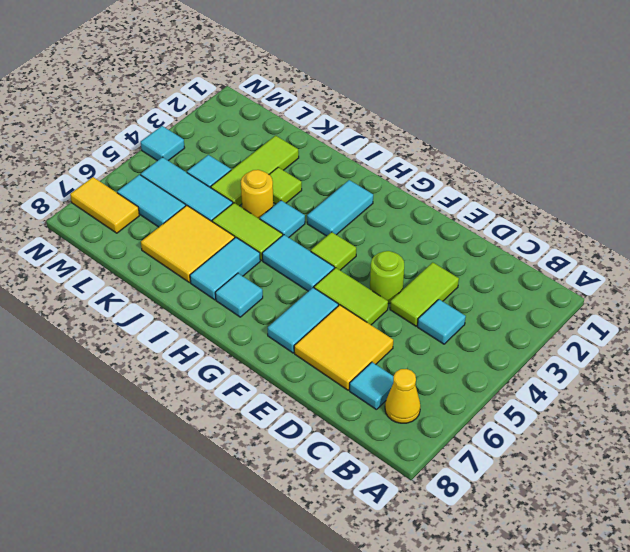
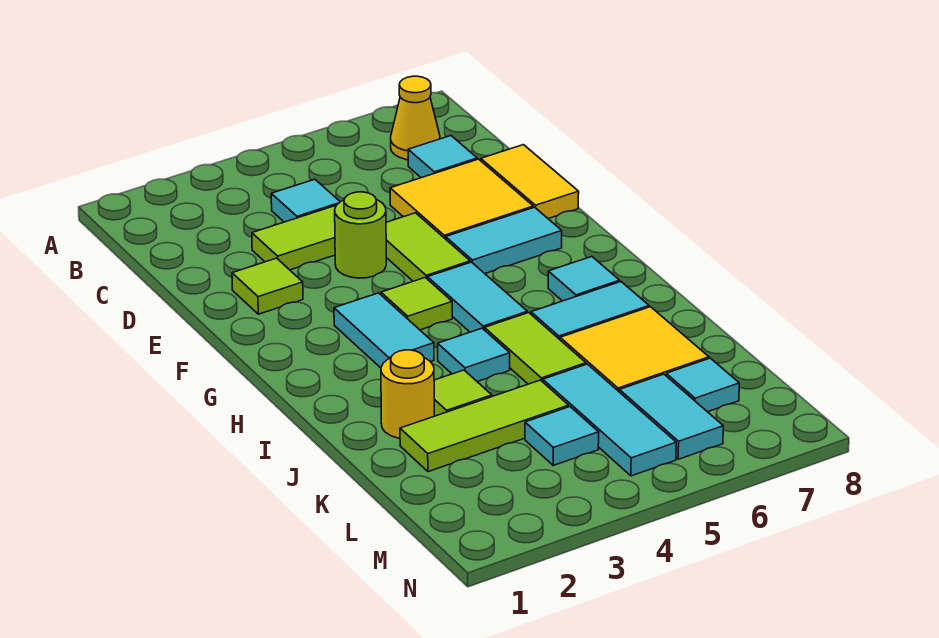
none -> lime tile E2 level 1
cyan tile H2:H3 level 1 -> cyan tile G3:H3 level 1
yellow round brick J4 level 1 -> yellow round brick J2 level 1
yellow tile M7:N7 level 1 -> yellow tile D8:E8 level 1
cyan tile N4 level 1 -> cyan tile L7 level 1

